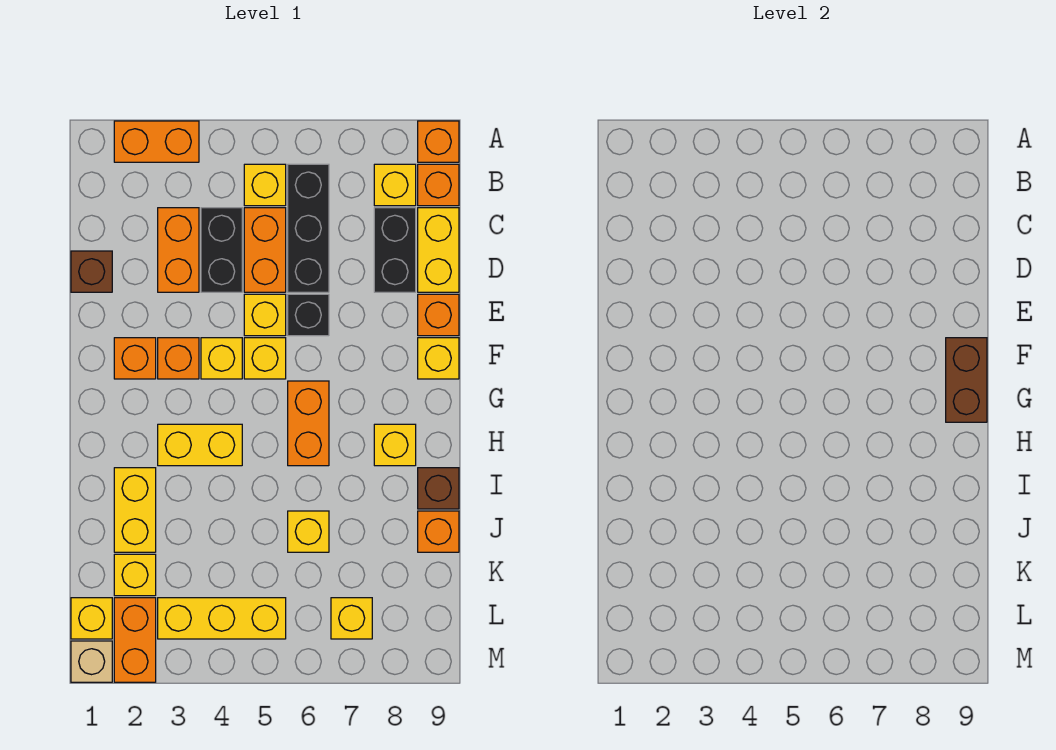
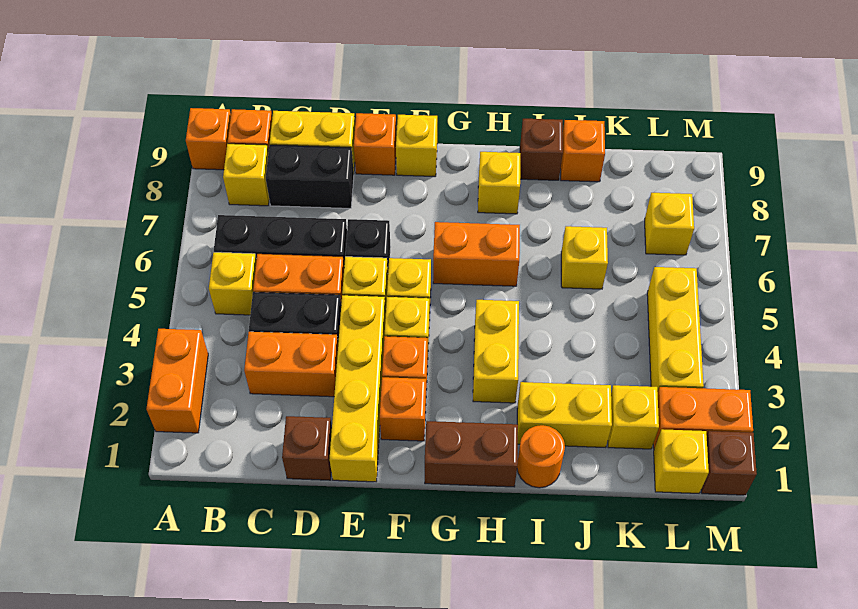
none -> yellow brick E1:E4 level 1
brown brick F9:G9 level 2 -> brown brick G1:H1 level 1
none -> orange round brick I1 level 1
tan brick M1 level 1 -> brown brick M1 level 1

